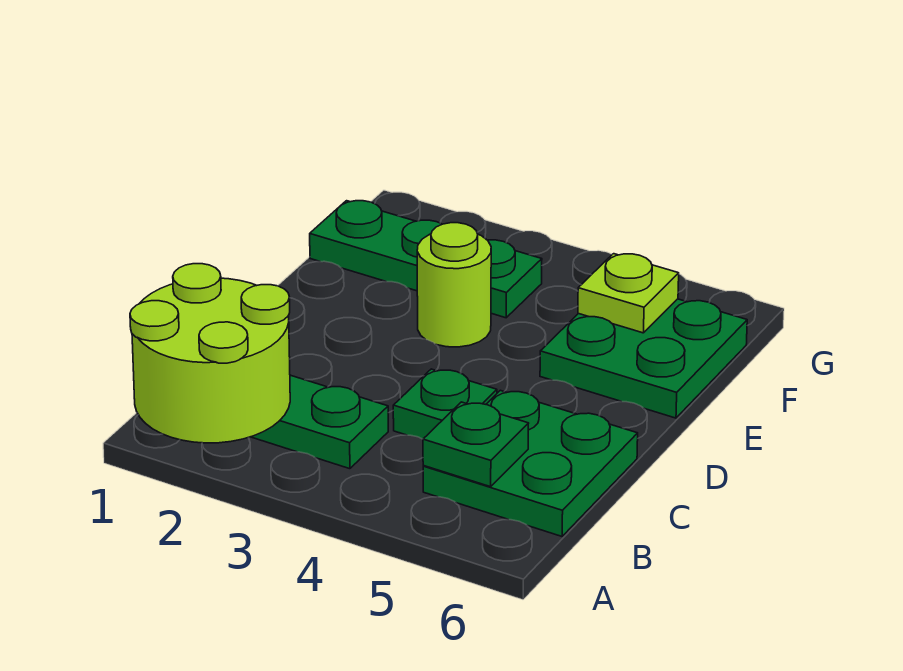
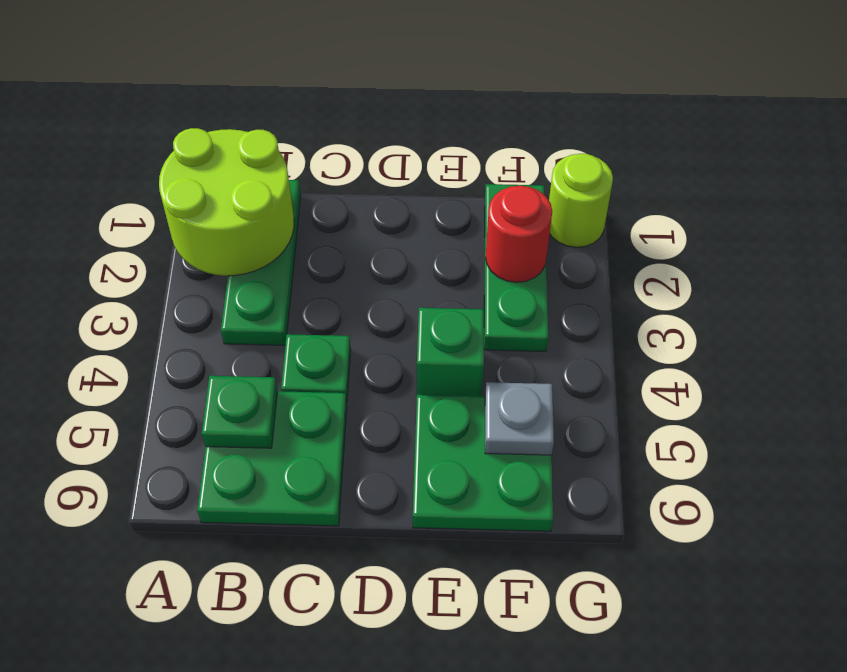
lime round brick E3 level 1 -> lime round brick G1 level 1
none -> green brick E4 level 1
none -> red round brick F2 level 2
lime plate F5 level 2 -> grey plate F5 level 2

